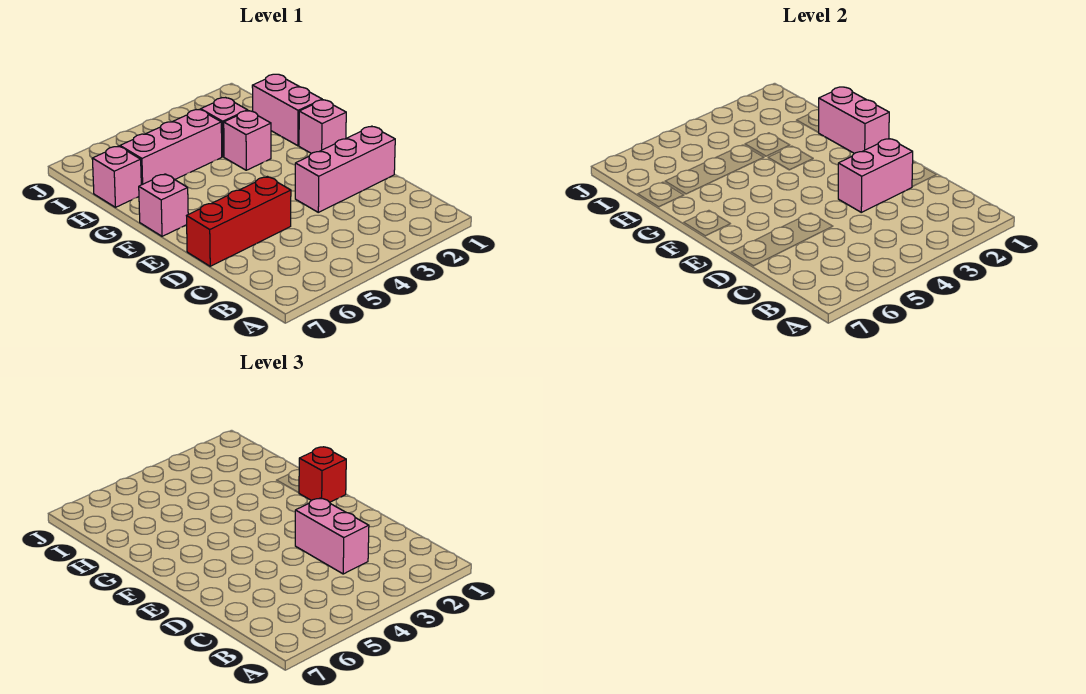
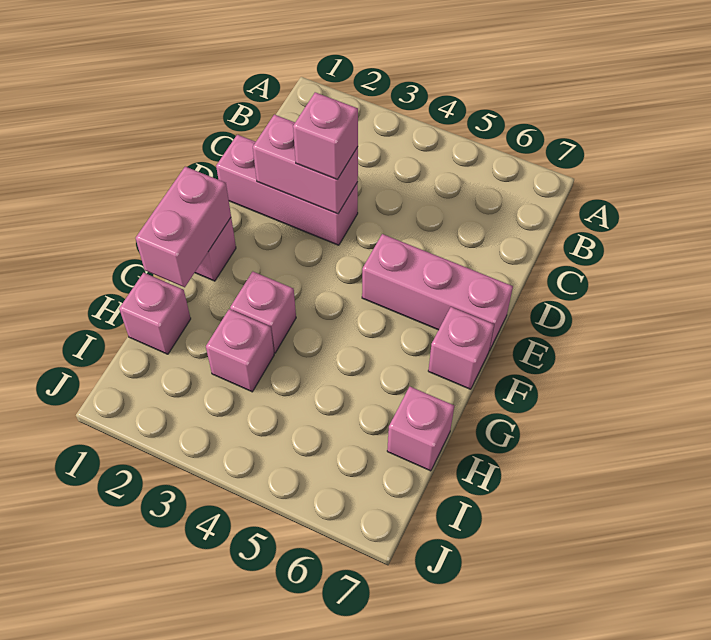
pink brick C3:D3 level 3 -> pink brick D3 level 3
red brick D5:D7 level 1 -> none
red brick F1 level 3 -> none
pink brick G1:H1 level 1 -> pink brick H1 level 1
pink brick H4:H6 level 1 -> pink brick E5:E7 level 1

